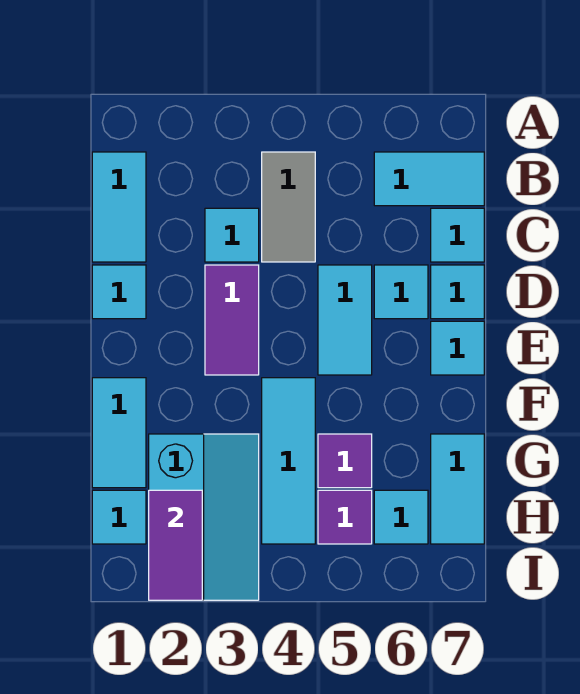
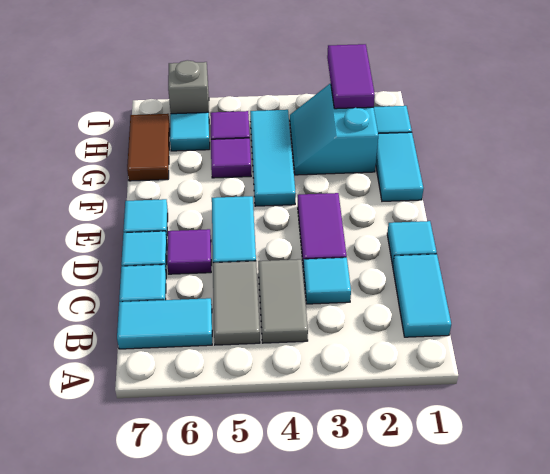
none -> grey tile B5:C5 level 1
cyan tile D6 level 1 -> purple tile D6 level 1
cyan slope G2:I3 level 1 top 2 -> cyan slope G2:H3 level 1 top 2
cyan tile G7:H7 level 1 -> brown tile G7:H7 level 1
none -> grey brick I6 level 1

